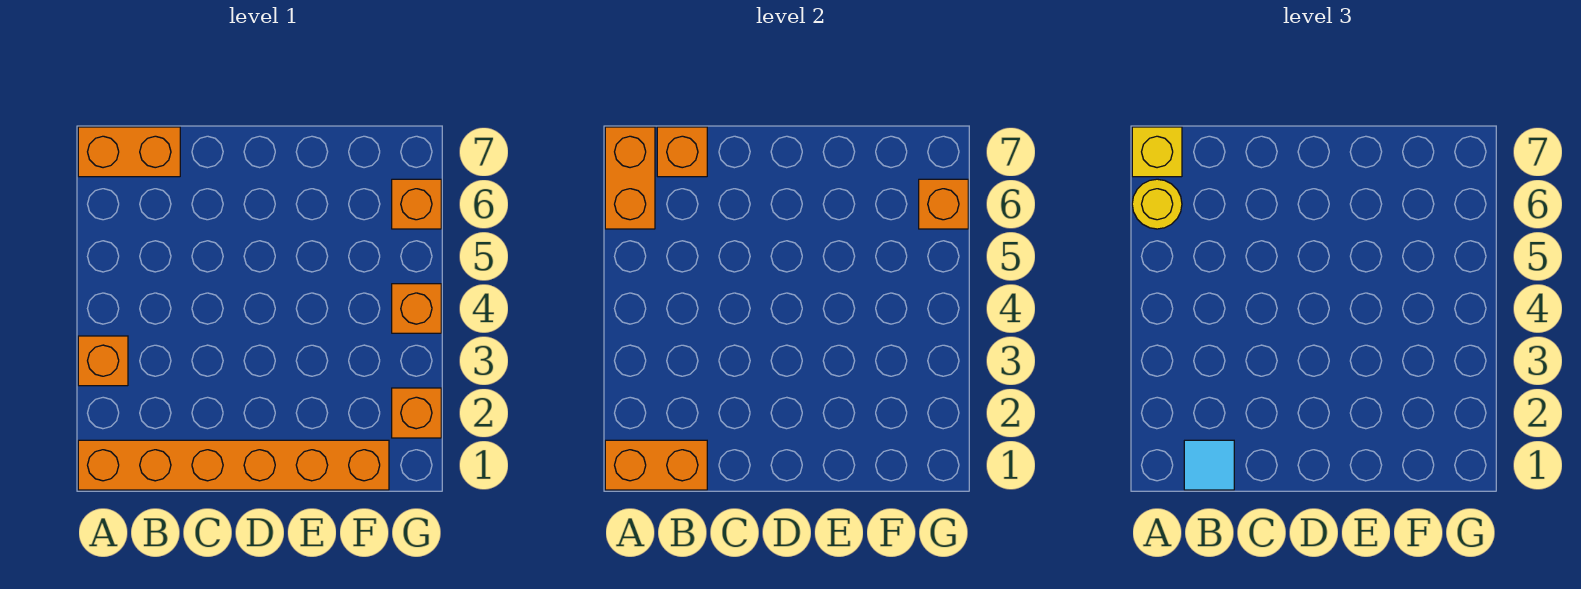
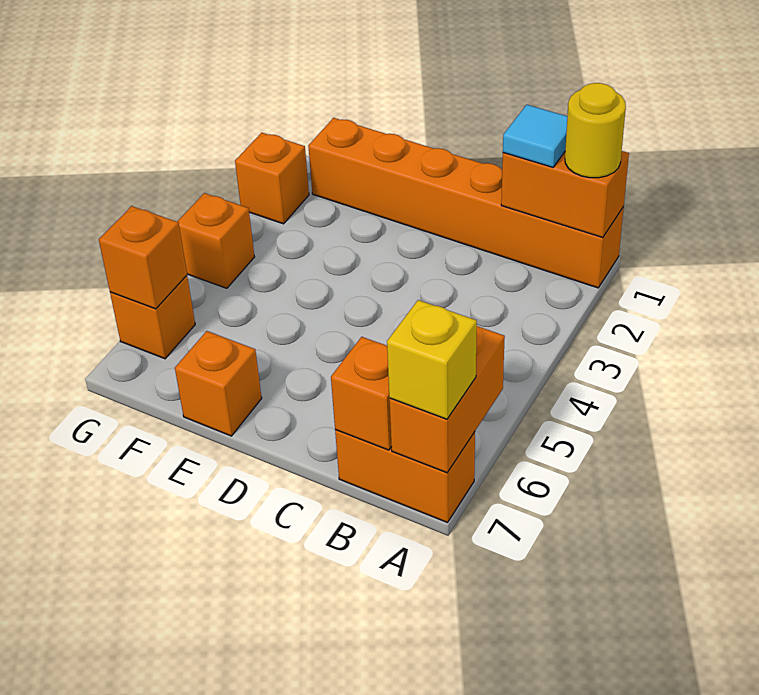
orange brick A3 level 1 -> orange brick E7 level 1
yellow round brick A6 level 3 -> yellow round brick A1 level 3

